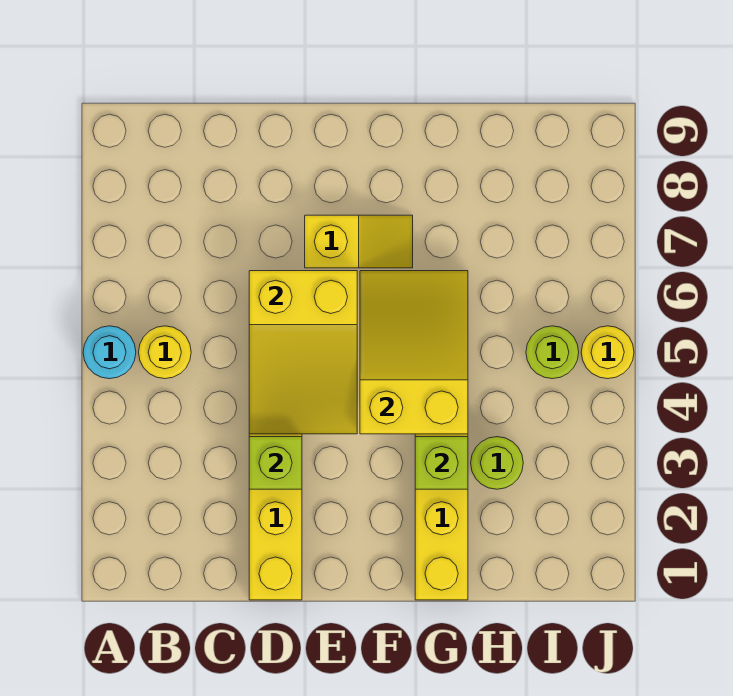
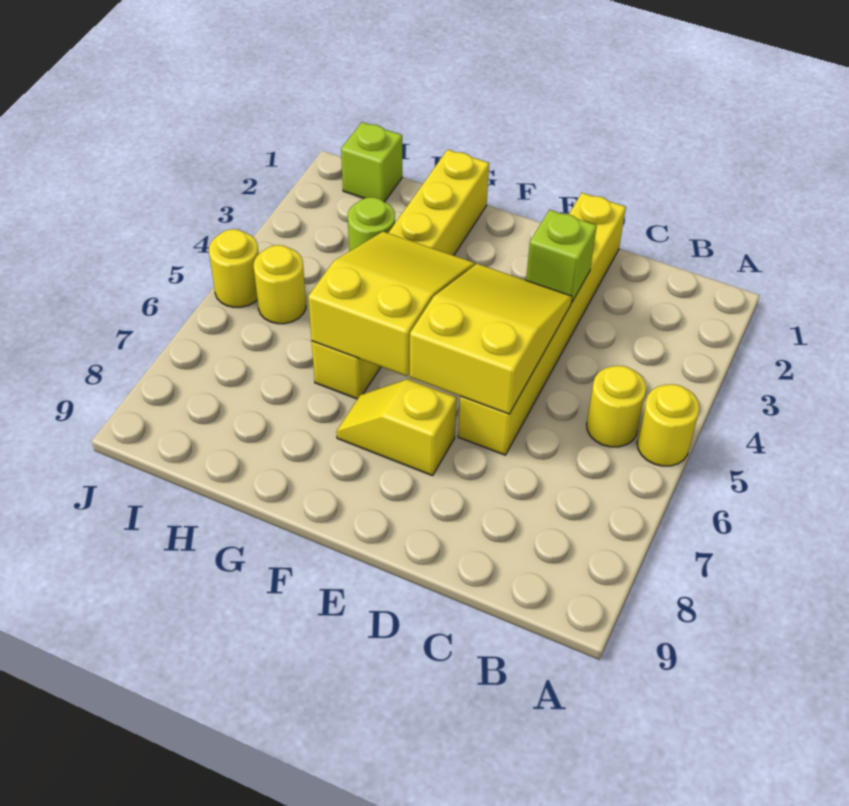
cyan round brick A5 level 1 -> yellow round brick A5 level 1
yellow slope F4:G6 level 2 top 4 -> yellow slope F4:G6 level 2 top 6
lime brick G3 level 2 -> lime brick I1 level 1
lime round brick I5 level 1 -> yellow round brick I5 level 1

